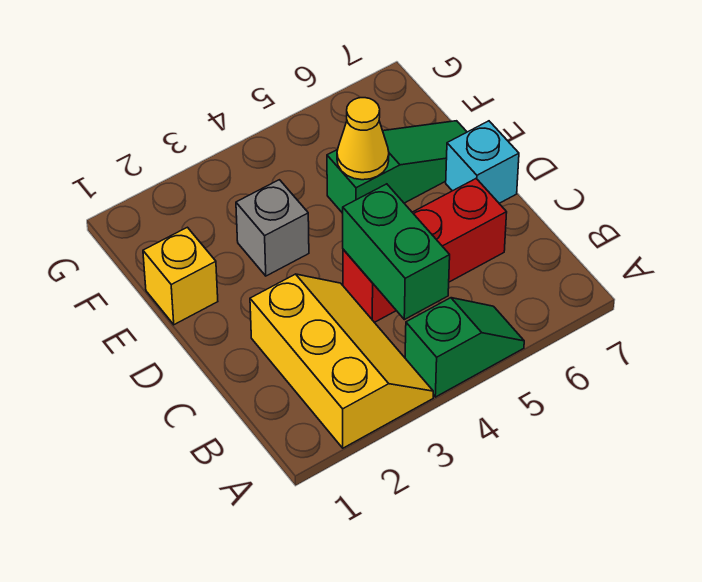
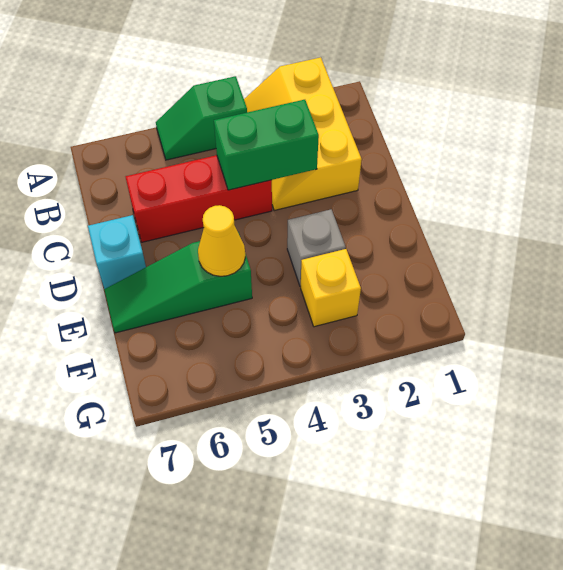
green brick B4:C4 level 2 -> green brick C3:C4 level 2
yellow brick E1 level 1 -> yellow brick F3 level 1

